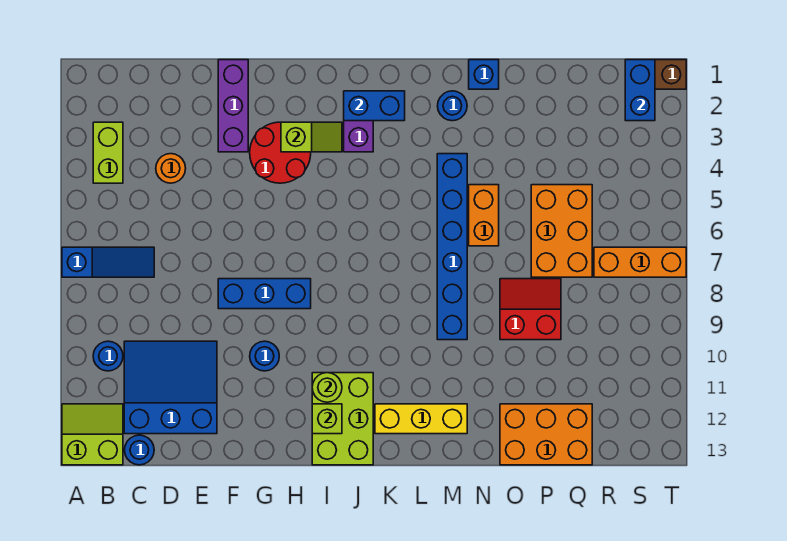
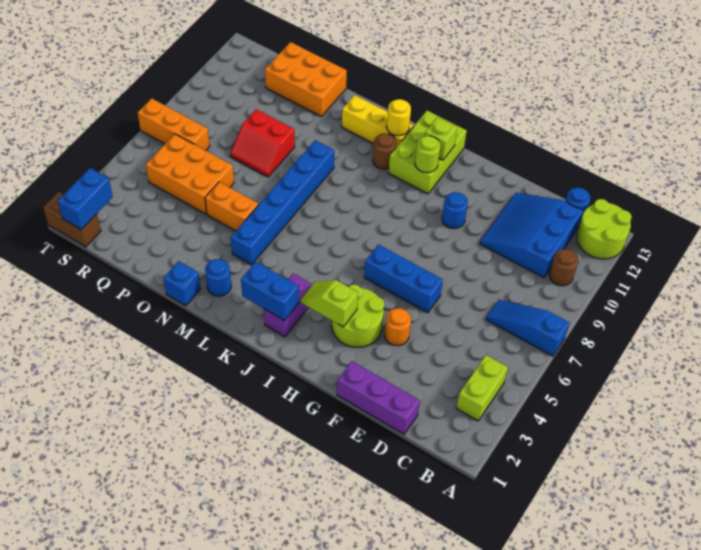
lime slope A12:B13 level 1 top 13 -> lime round brick A12:B13 level 1
blue round brick B10 level 1 -> brown round brick B10 level 1
blue slope C10:E12 level 1 top 12 -> blue slope C10:E12 level 1 top C
orange round brick D4 level 1 -> orange round brick F4 level 1
purple brick F1:F3 level 1 -> purple brick D1:F1 level 1
blue brick F8:H8 level 1 -> blue brick F6:H6 level 1
red round brick G3:H4 level 1 -> lime round brick G3:H4 level 1
none -> brown round brick K11 level 1
none -> yellow round brick K12 level 2
orange brick N5:N6 level 1 -> orange brick N5:O5 level 1
orange brick P5:Q7 level 1 -> orange brick P5:R6 level 1

